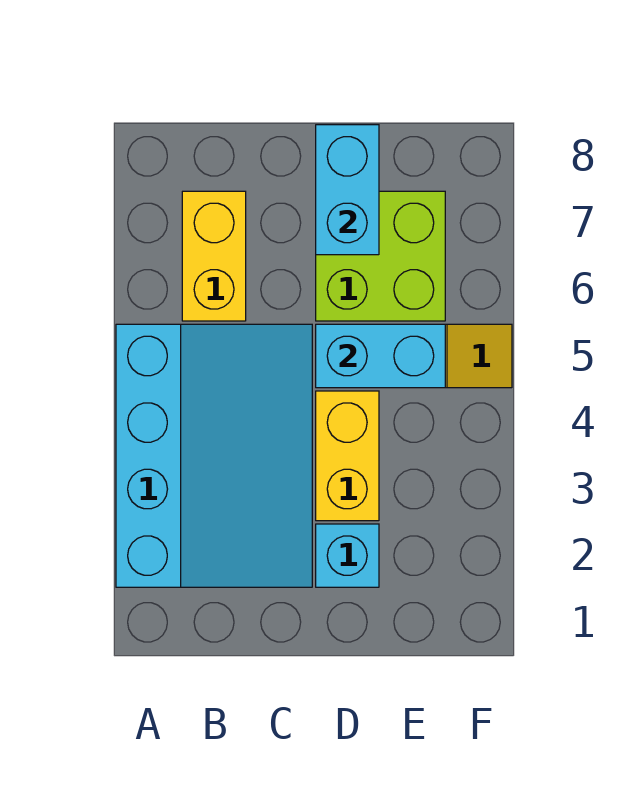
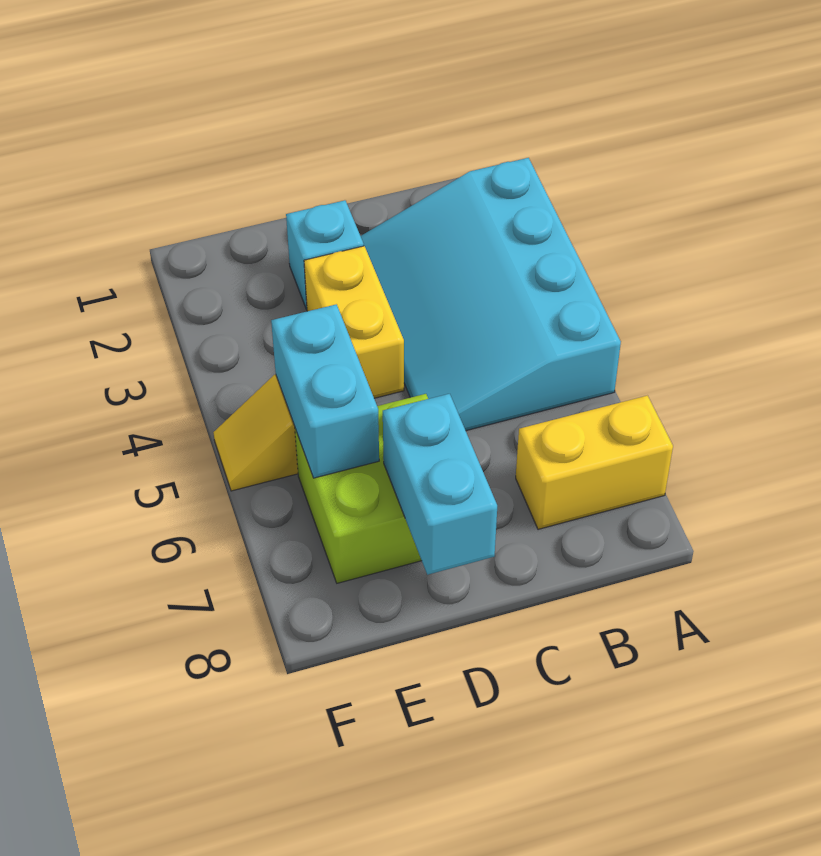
yellow brick B6:B7 level 1 -> yellow brick A7:B7 level 1
cyan brick D5:E5 level 2 -> cyan brick E5:E6 level 2

